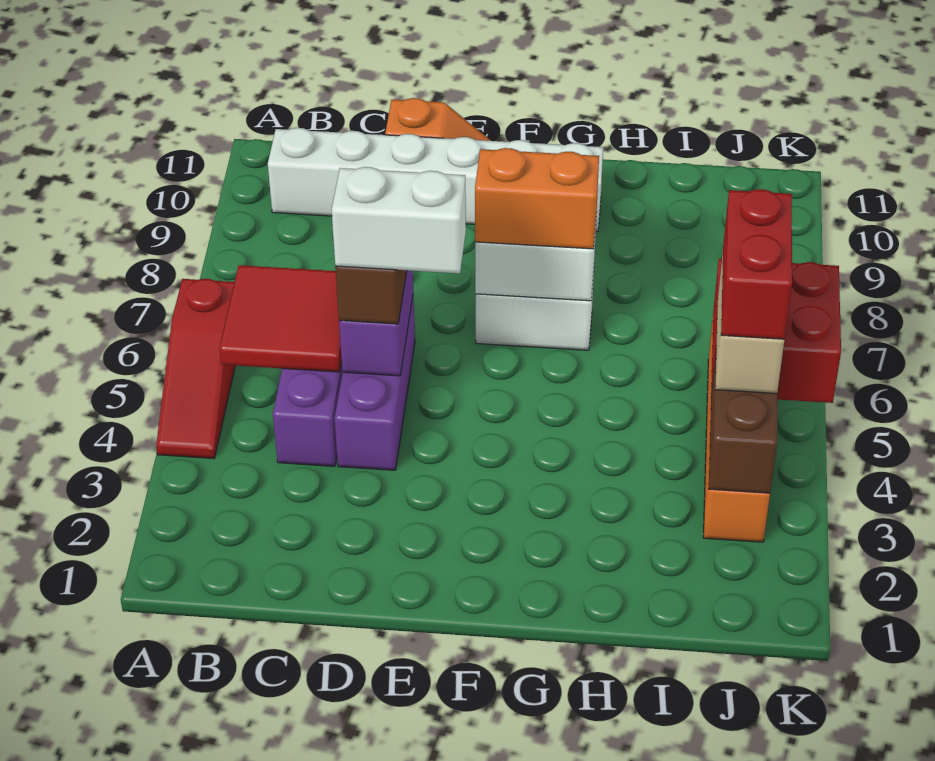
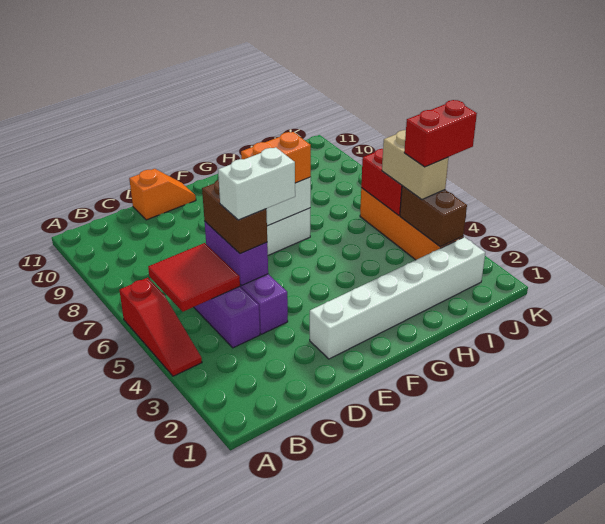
white brick B10:G10 level 1 -> white brick E2:J2 level 1
red brick J4:J5 level 4 -> red brick J4:K4 level 4

